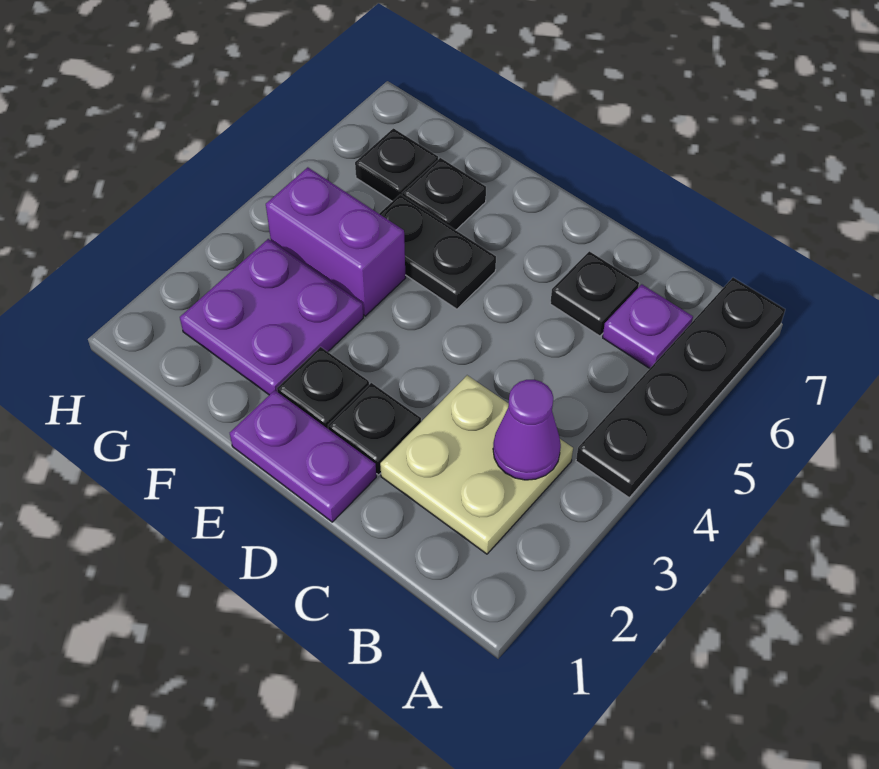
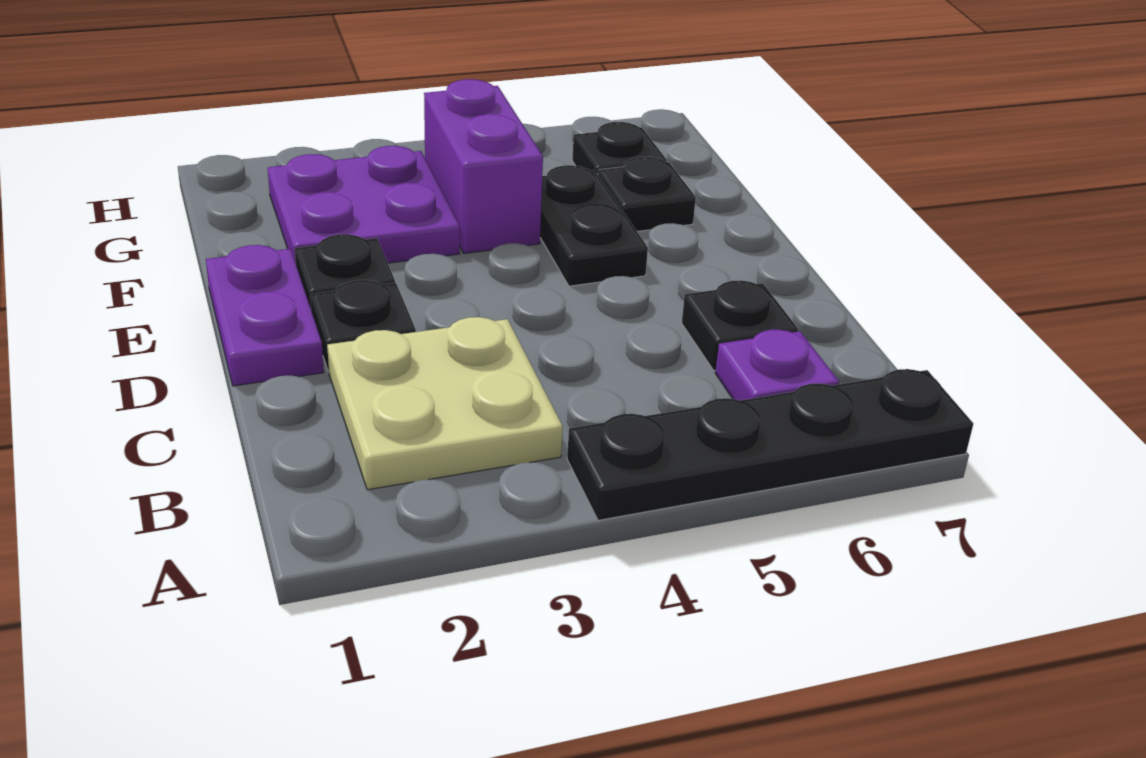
purple cone B3 level 2 -> none

